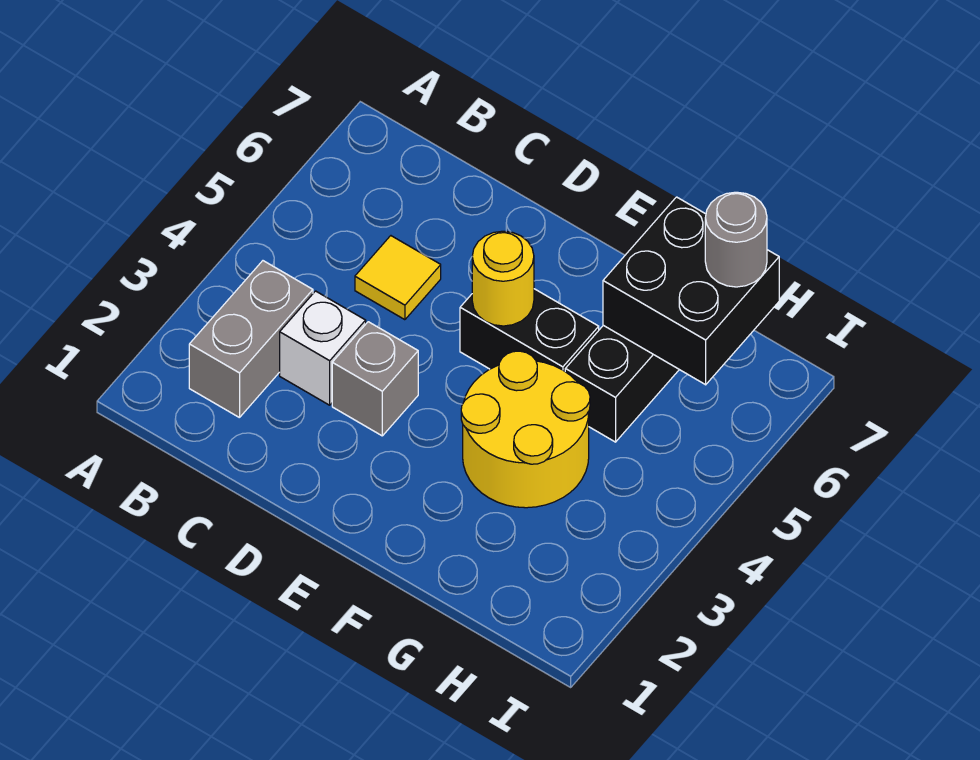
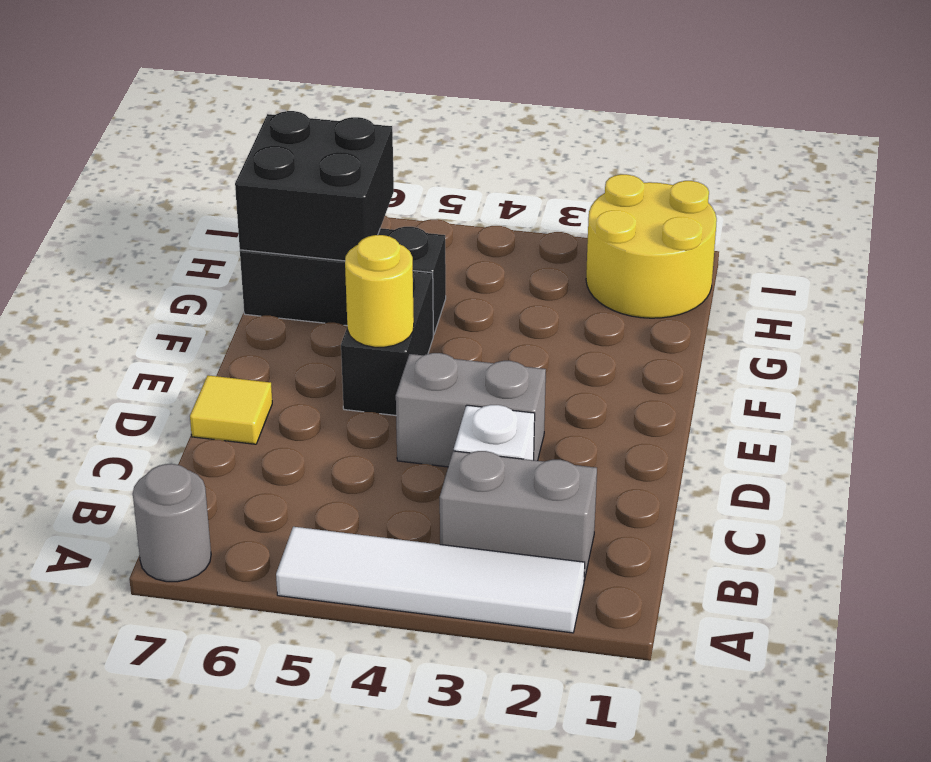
none -> white tile A2:A5 level 1
yellow tile C5 level 1 -> yellow tile D7 level 1
grey brick D3 level 1 -> grey brick D3:D4 level 1
yellow round brick F3:G4 level 1 -> yellow round brick H1:I2 level 1
grey round brick H7 level 3 -> grey round brick A7 level 1

